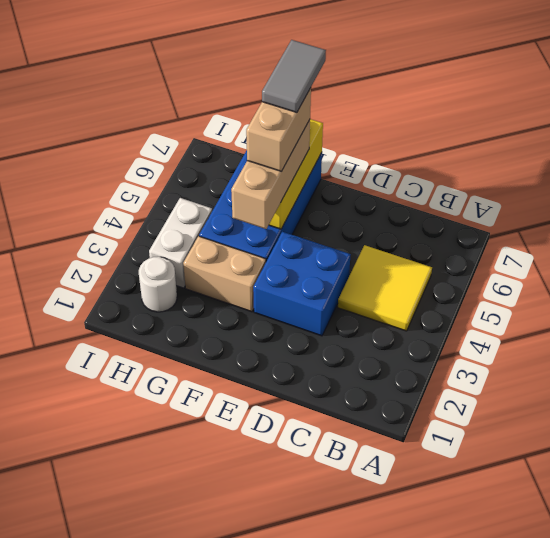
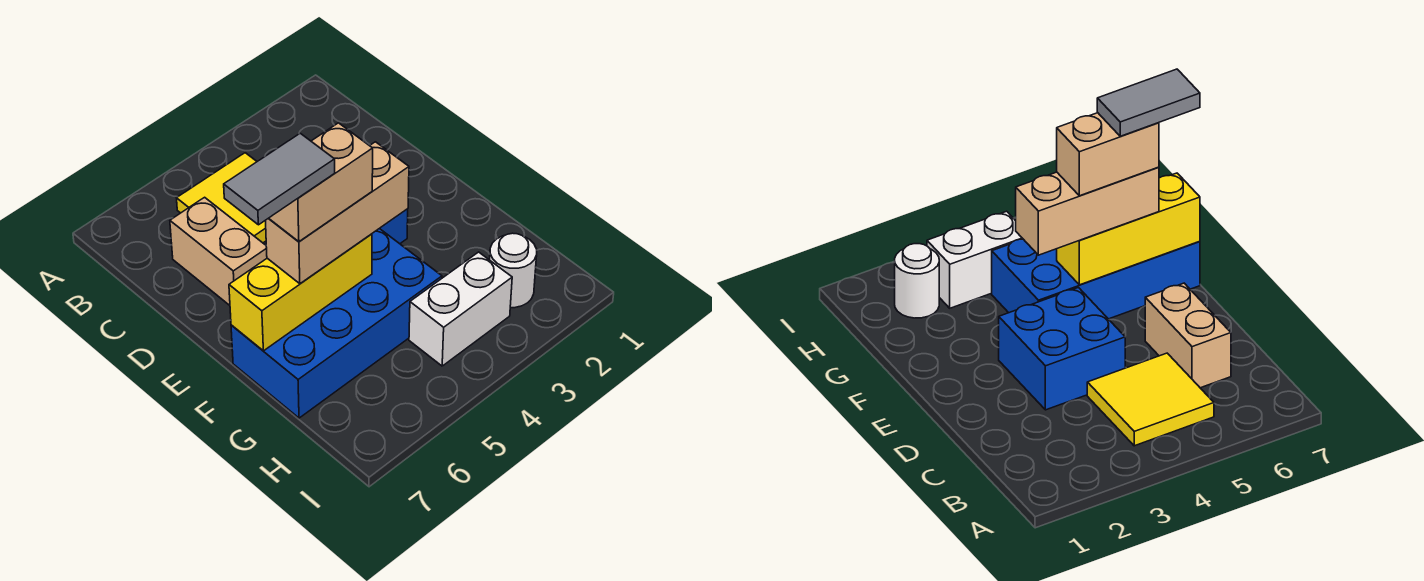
tan brick F3:G3 level 1 -> tan brick C6:D6 level 1

